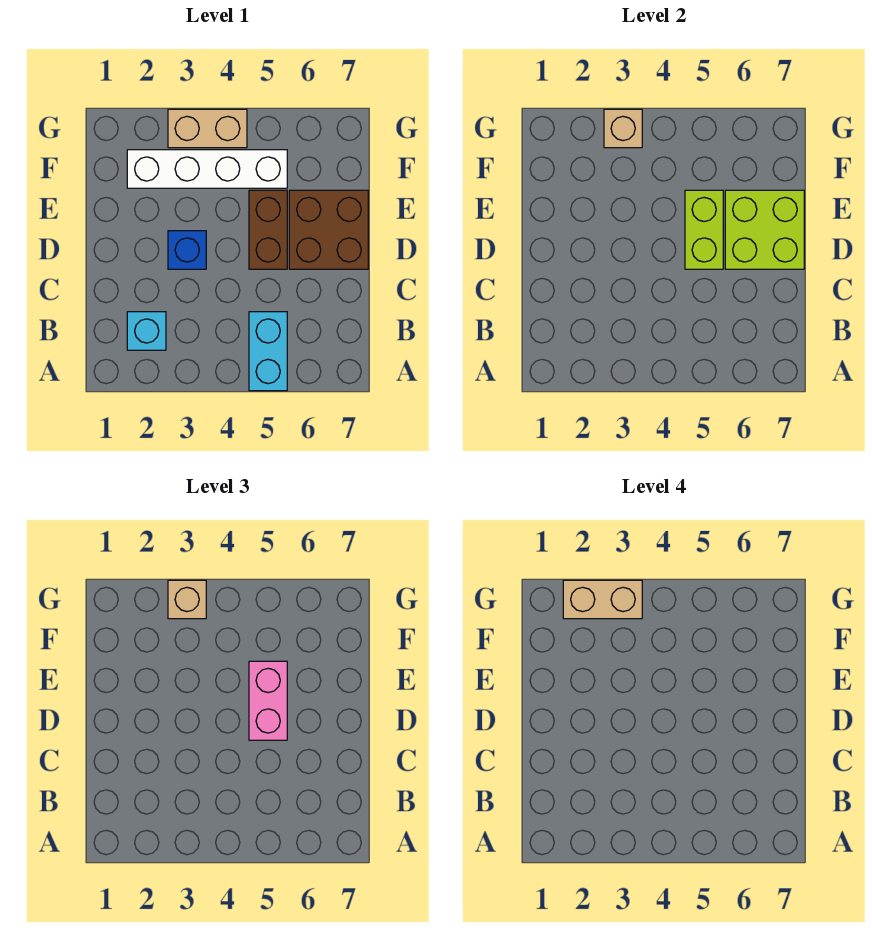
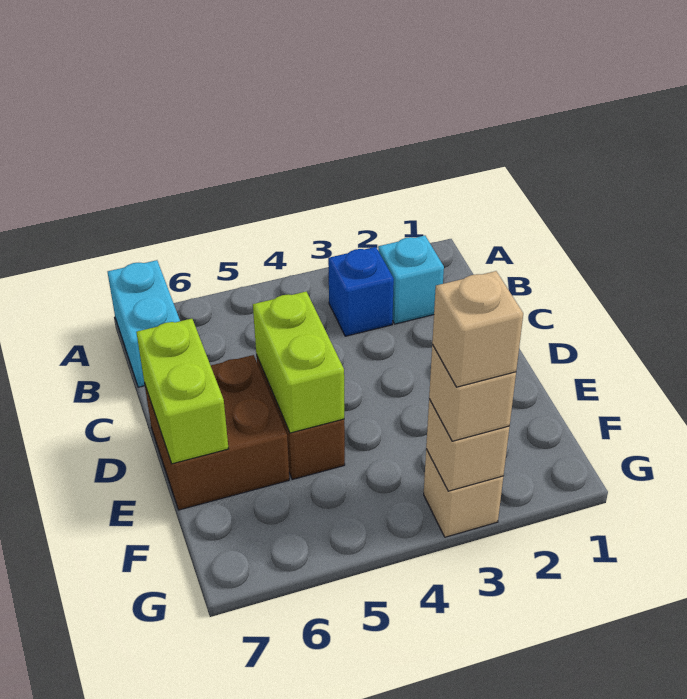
cyan brick A5:B5 level 1 -> cyan brick A7:B7 level 1
blue brick D3 level 1 -> blue brick B3 level 1
pink brick D5:E5 level 3 -> none
lime brick D6:E7 level 2 -> lime brick D7:E7 level 2
white brick F2:F5 level 1 -> none
tan brick G2:G3 level 4 -> tan brick G3 level 4
tan brick G3:G4 level 1 -> tan brick G3 level 1

